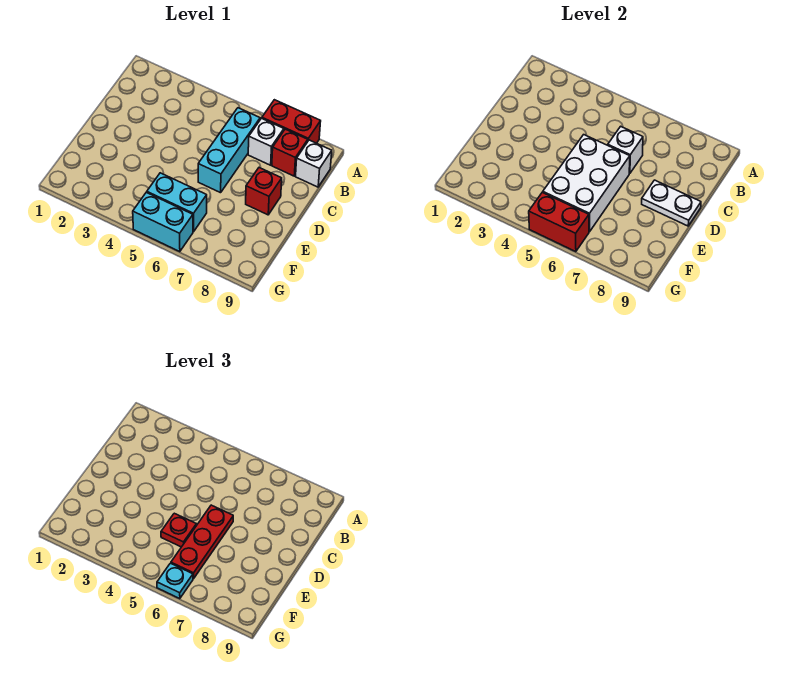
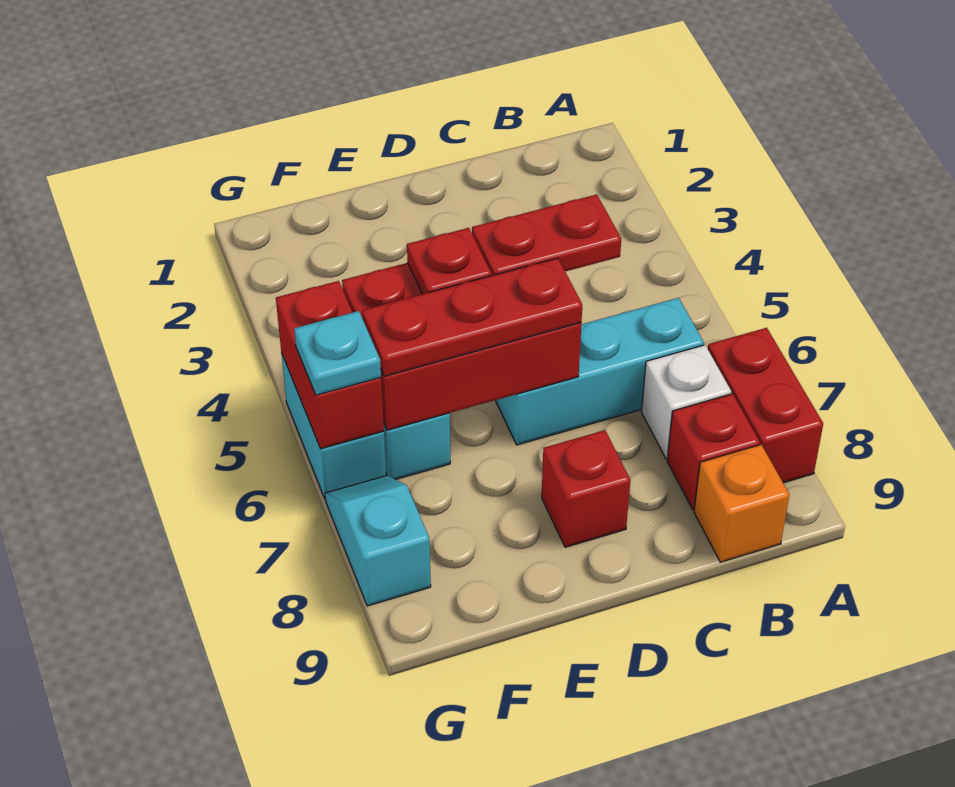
white brick B9 level 1 -> orange brick B9 level 1
none -> red plate C5:D5 level 3
white brick C6 level 2 -> none
white brick D5:F6 level 2 -> red brick D5:F6 level 2
white plate D8:D9 level 2 -> none
none -> cyan slope G7:G8 level 1 top 8

